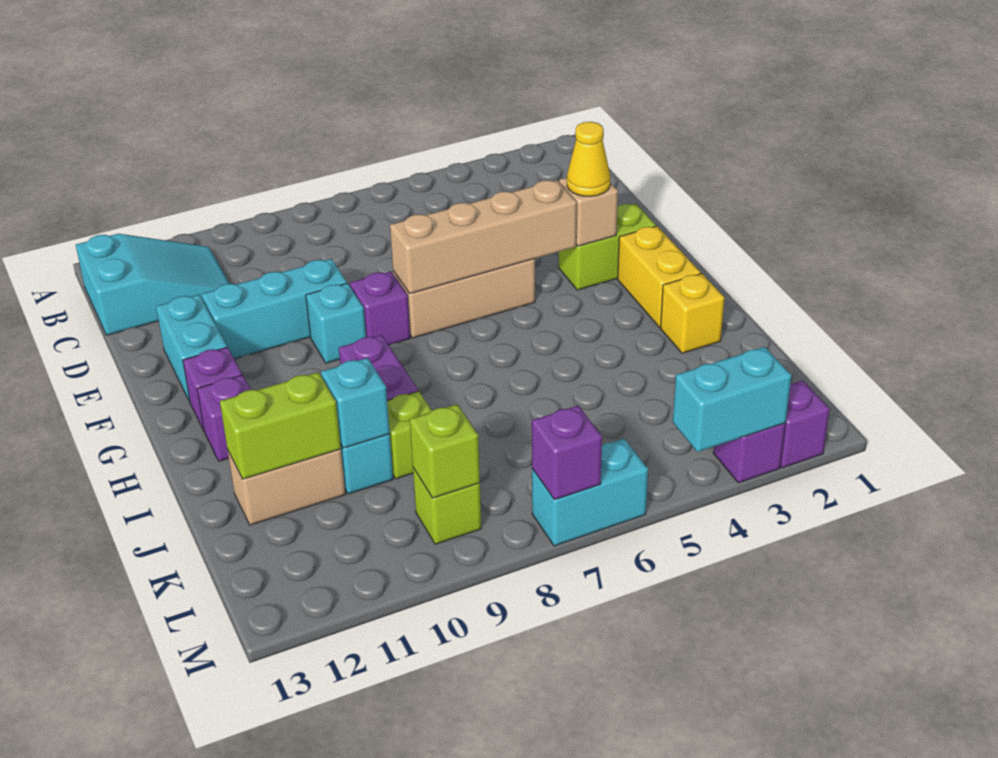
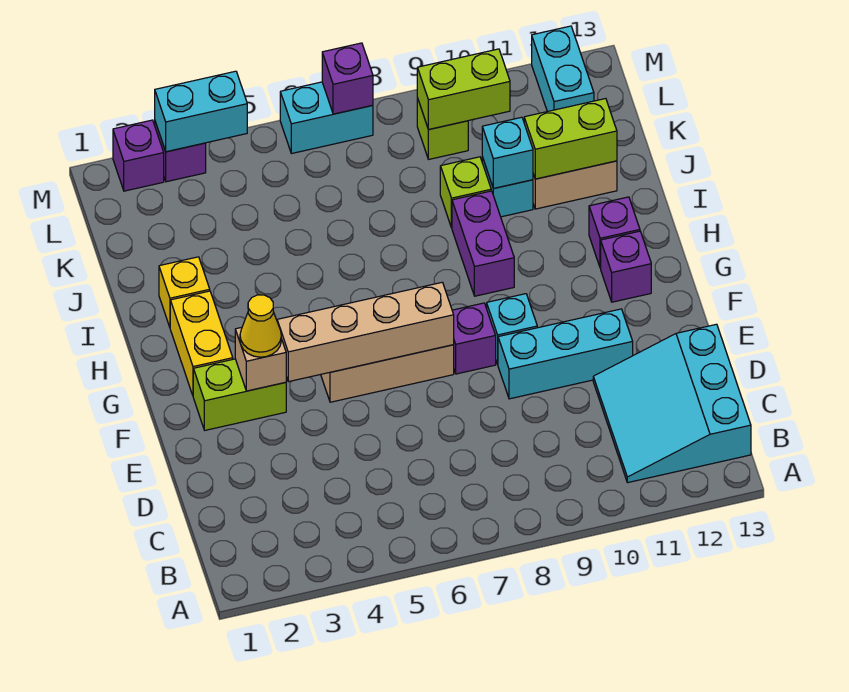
cyan slope B11:C13 level 1 top 13 -> cyan slope B11:D13 level 1 top 13
cyan brick E12:F12 level 1 -> cyan brick L12:M12 level 1
lime brick L9 level 2 -> lime brick L9:L10 level 2

